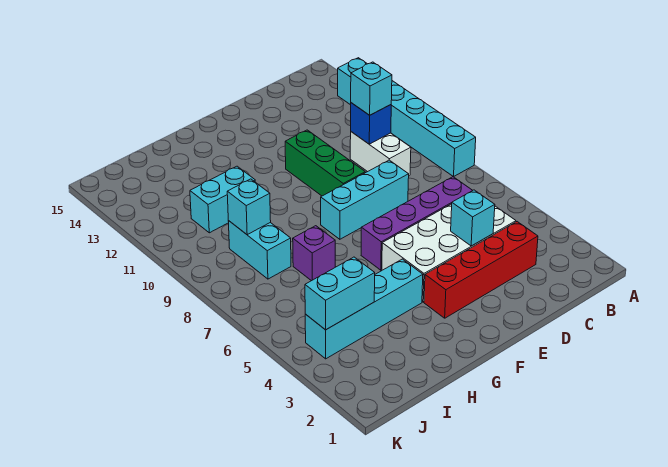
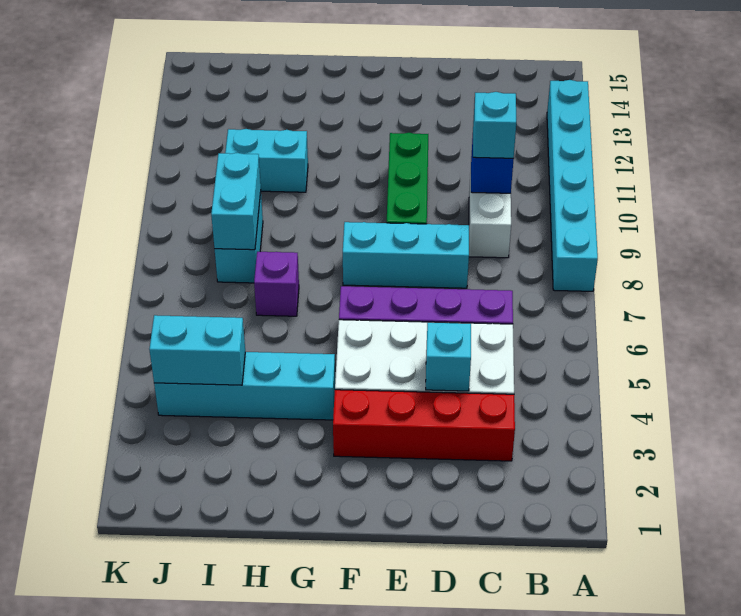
cyan brick I9 level 2 -> cyan brick I8:I9 level 2

